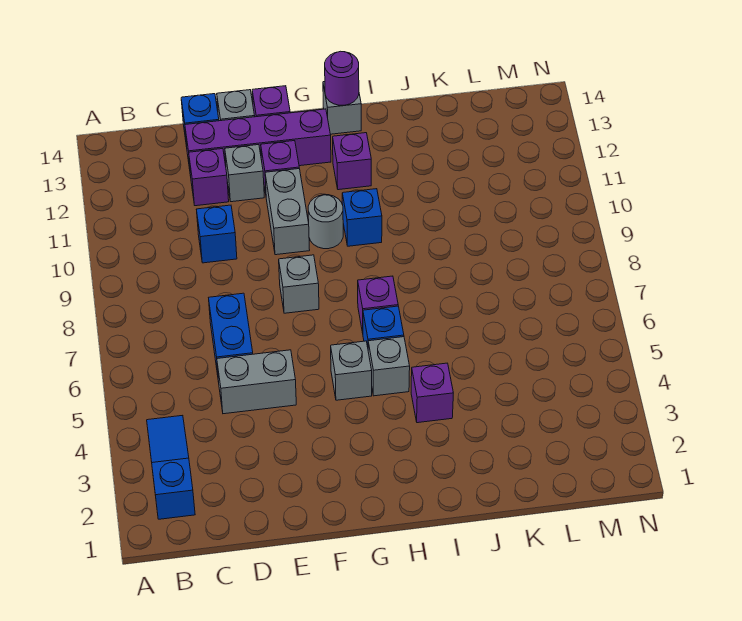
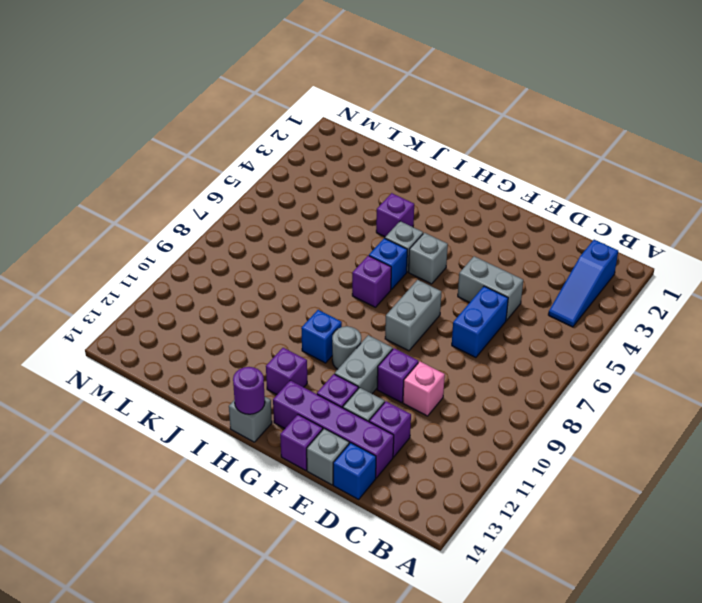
blue brick D10 level 1 -> pink brick D10 level 1
none -> purple brick E10 level 1
grey brick F8 level 1 -> grey brick F7:F8 level 1

